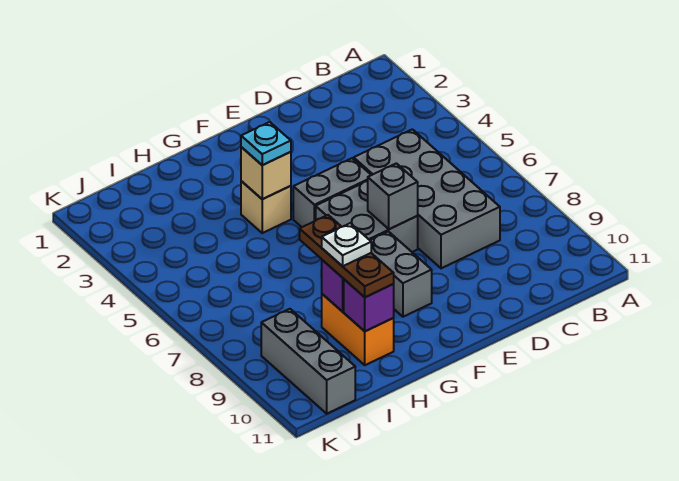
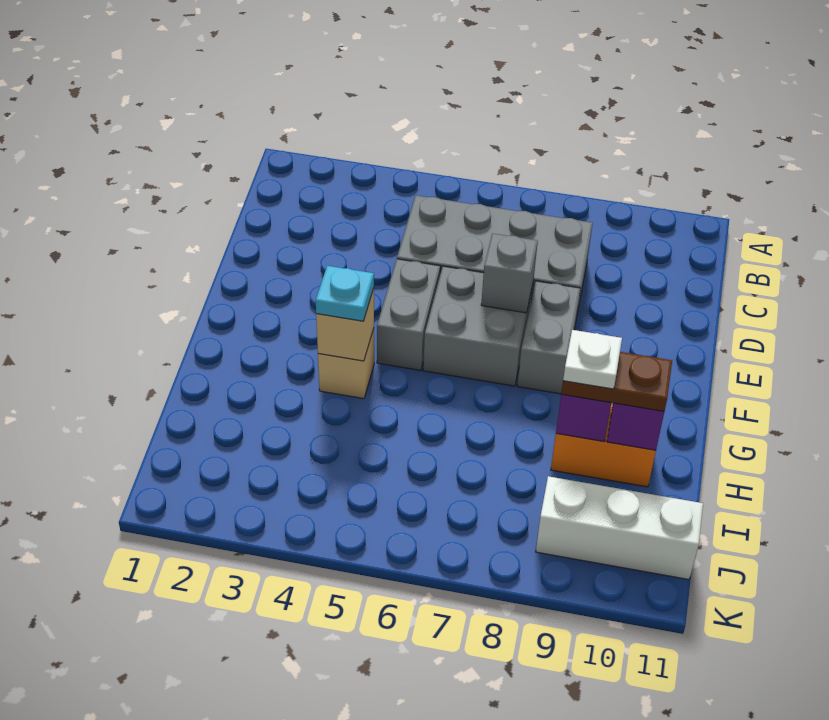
grey brick F8:F9 level 1 -> grey brick E8:F8 level 1
brown plate H8:H10 level 3 -> brown plate H9:H10 level 3
grey brick J9:J11 level 1 -> white brick J9:J11 level 1

